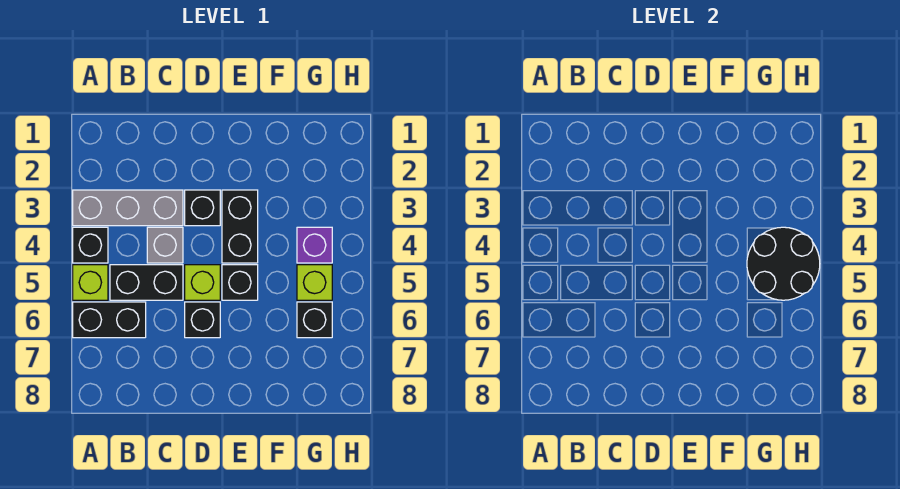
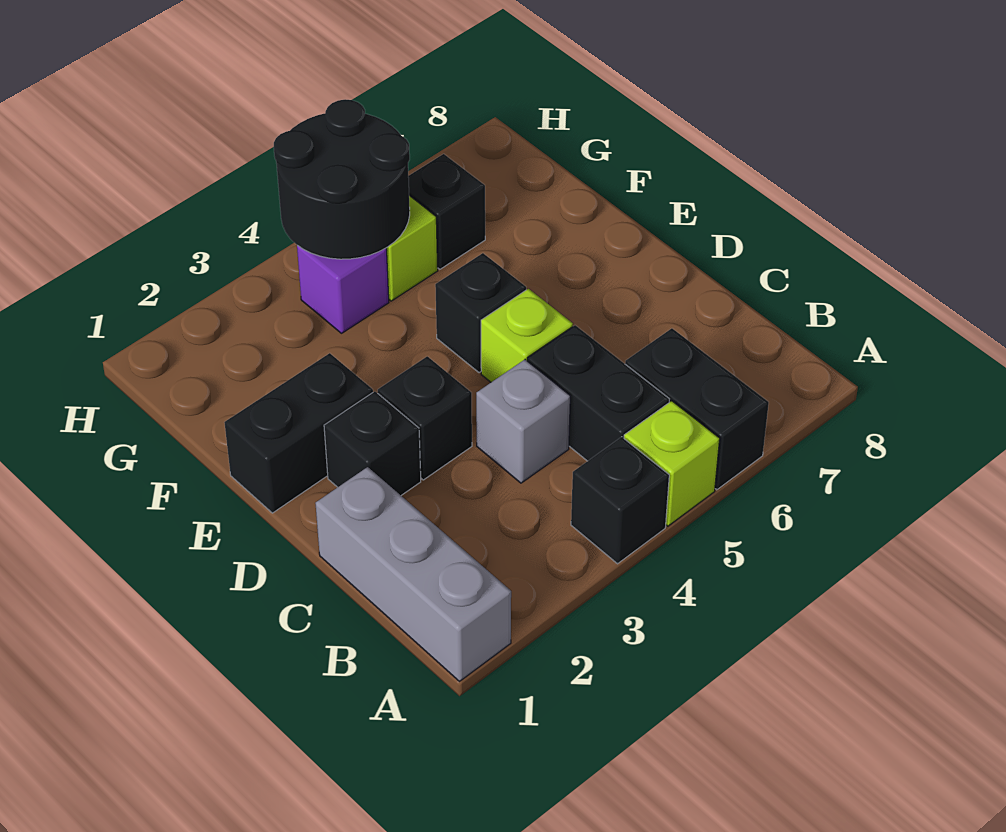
grey brick A3:C3 level 1 -> grey brick A1:C1 level 1
black brick D6 level 1 -> black brick D2 level 1
black brick E3:E4 level 1 -> black brick E1:E2 level 1

